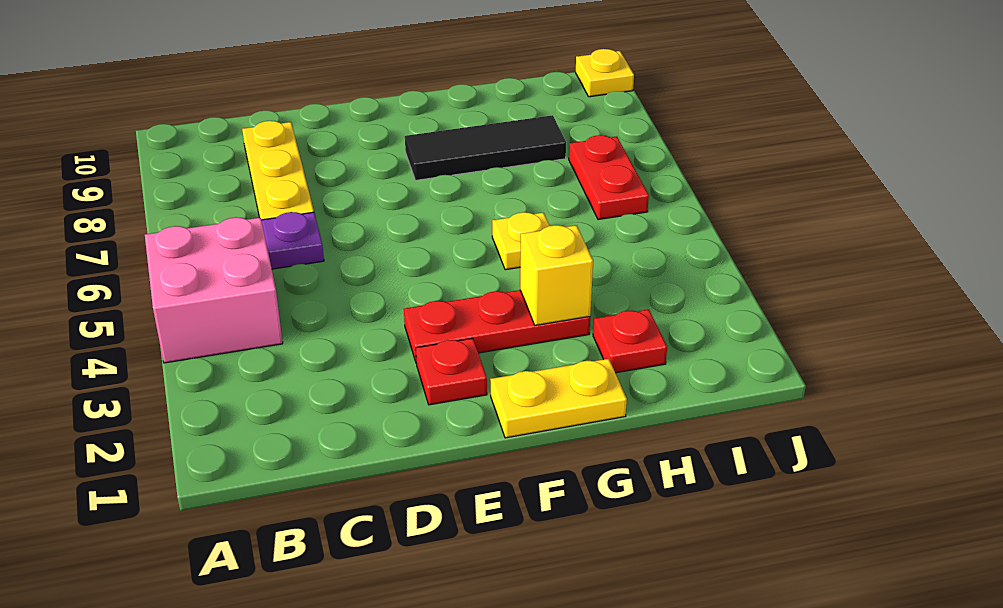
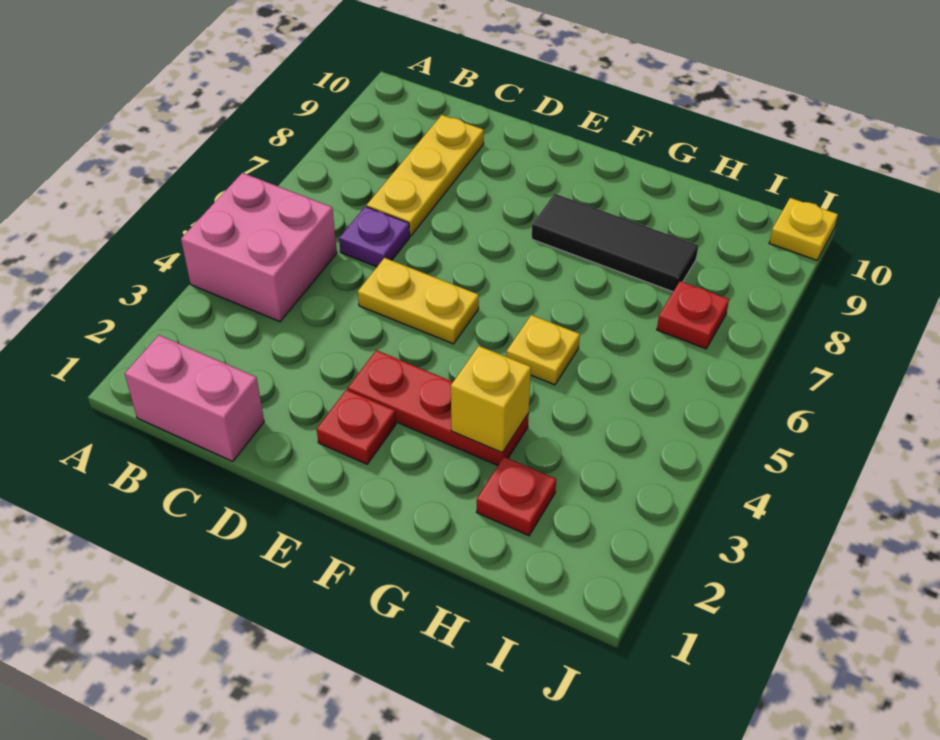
none -> pink brick B1:C1 level 1
yellow plate F1:G1 level 1 -> yellow plate D5:E5 level 1
red plate I6:I7 level 1 -> red plate I7 level 1

